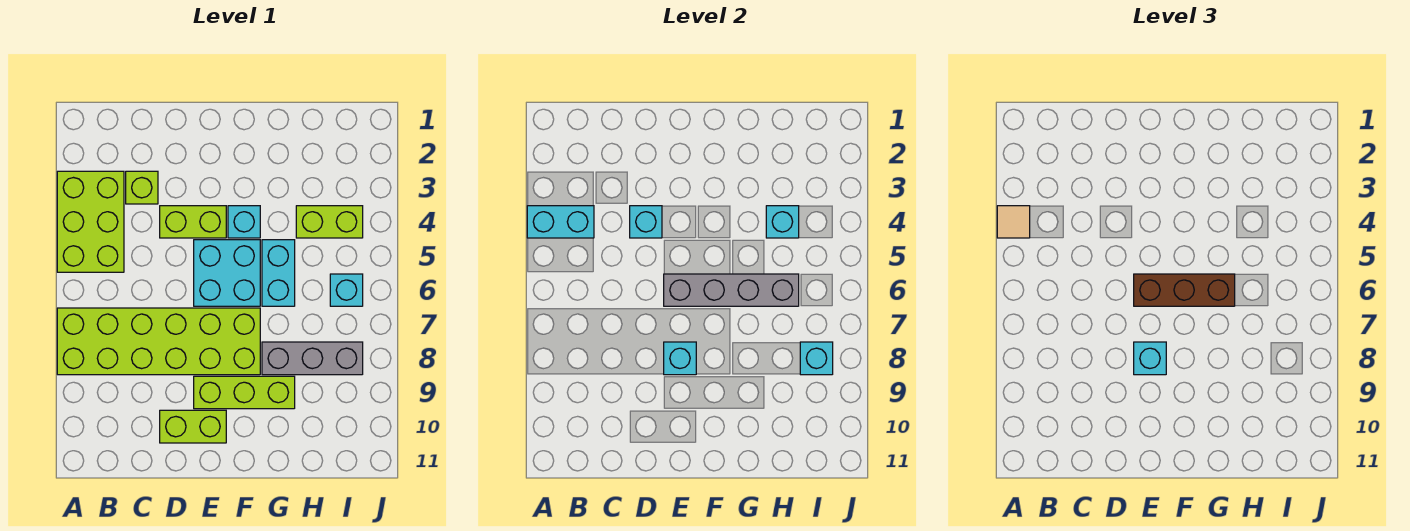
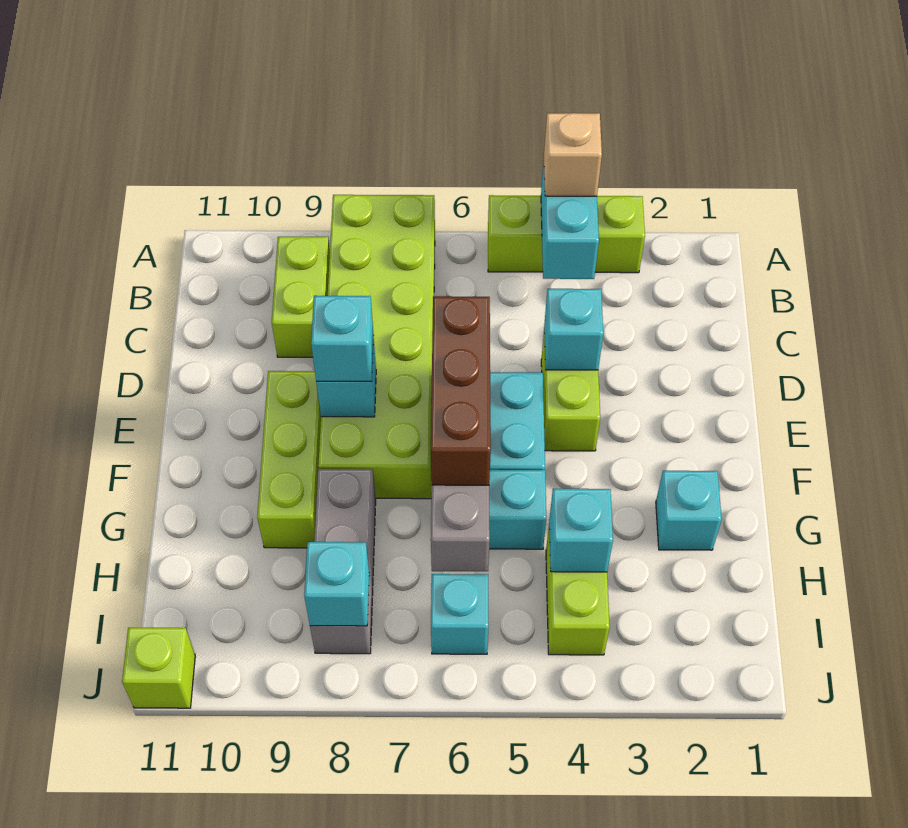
lime brick A3:B5 level 1 -> lime brick A3:A5 level 1
tan tile A4 level 3 -> tan brick A4 level 3
lime brick C3 level 1 -> lime brick J11 level 1
lime brick D10:E10 level 1 -> lime brick B9:C9 level 1
cyan brick F4 level 1 -> cyan brick G2 level 1

